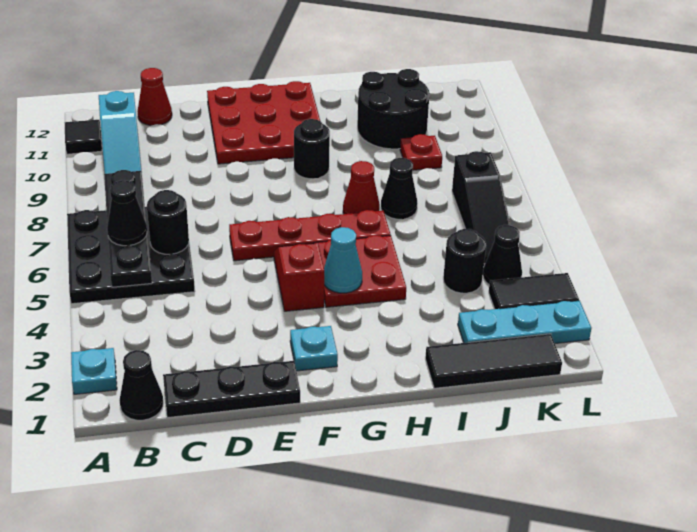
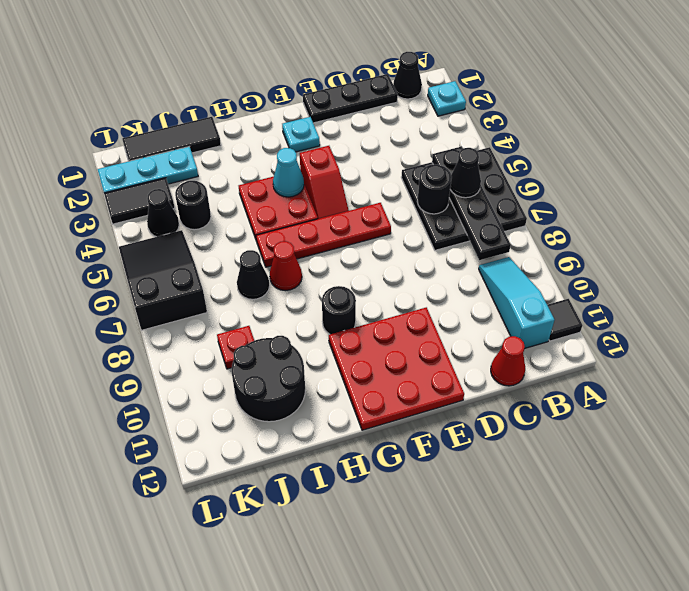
black slope K5:K7 level 1 top 7 -> black slope K5:L7 level 1 top 7

